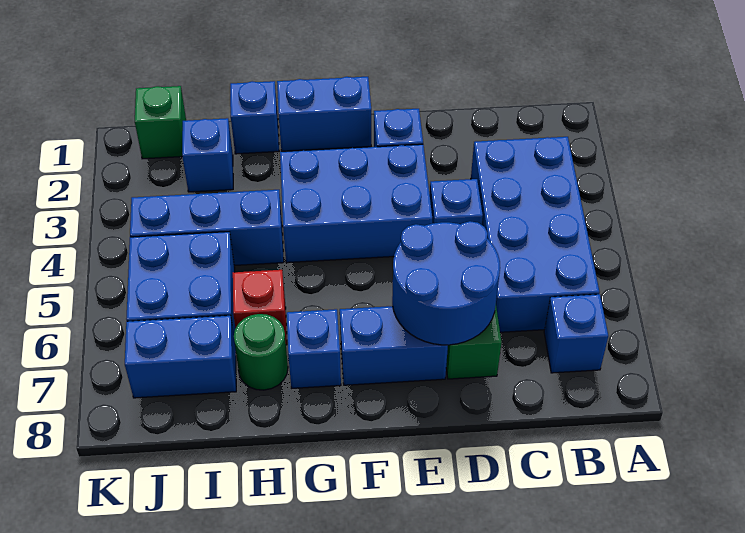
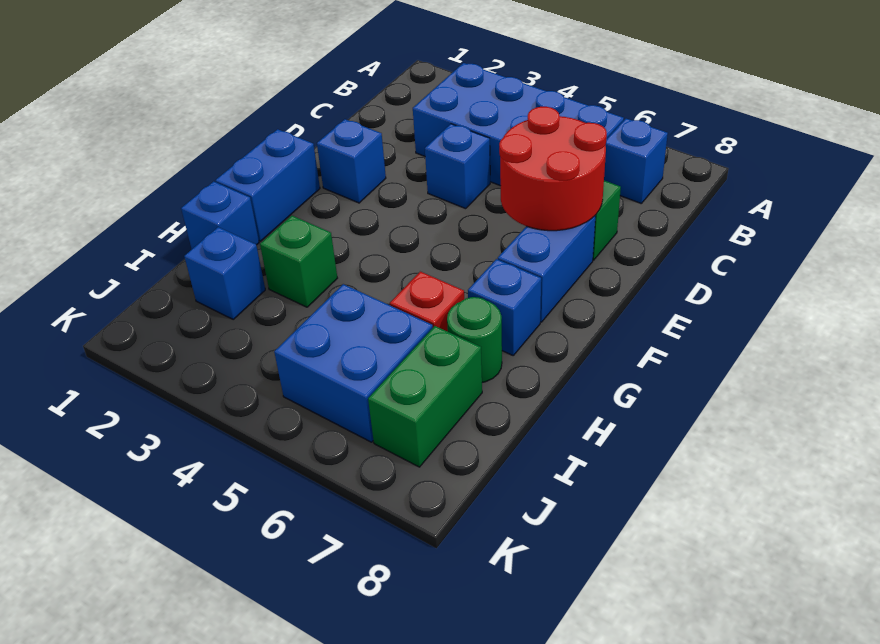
blue round brick D6:E7 level 2 -> red round brick D6:E7 level 2
blue brick E3:G4 level 1 -> none
blue brick H4:J4 level 1 -> none
blue brick I7:J7 level 1 -> green brick I7:J7 level 1
green brick J1 level 1 -> green brick H3 level 1

